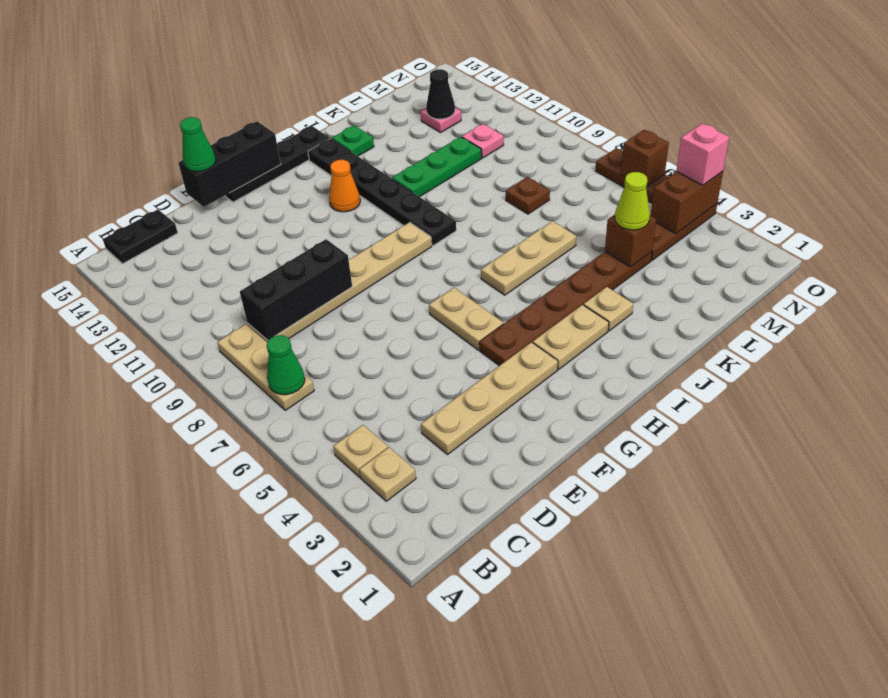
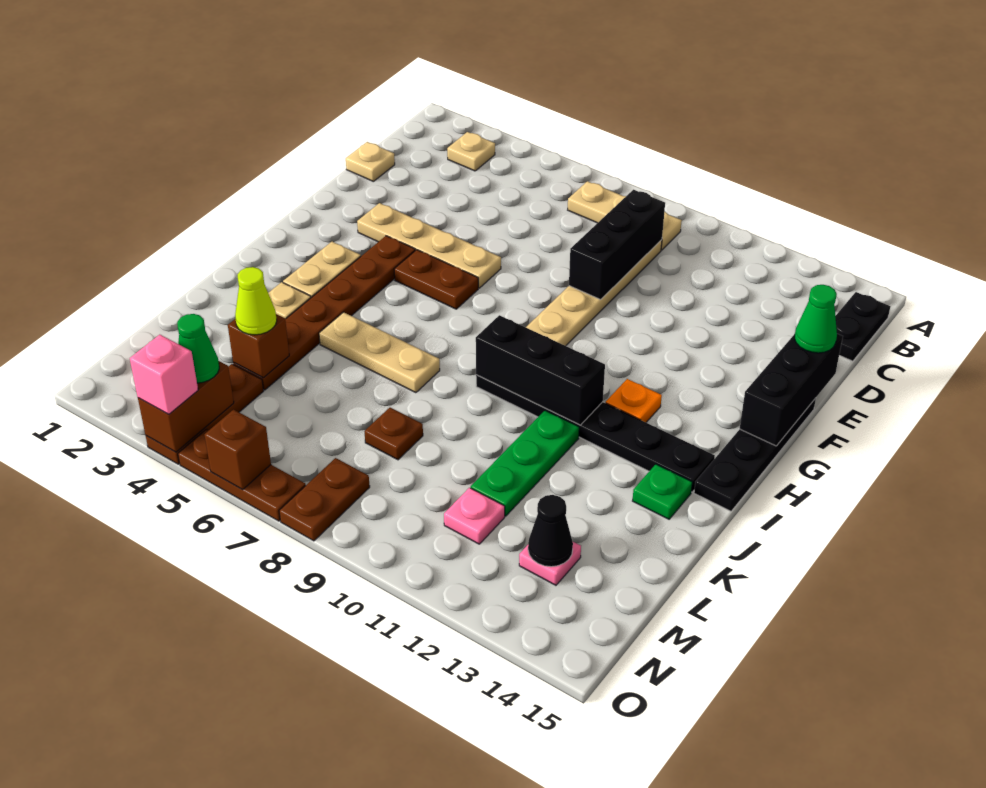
tan plate B4 level 1 -> tan plate D1 level 1
green cone B7 level 2 -> green cone N4 level 3
tan plate D3:G3 level 1 -> tan plate F3:F6 level 1
tan plate G5:G6 level 1 -> brown plate G5:G6 level 1
orange cone H12 level 1 -> orange plate H12 level 1
tan plate I6:K6 level 1 -> tan plate J5:J7 level 1
none -> black brick I9:I11 level 2
none -> brown plate N8:O8 level 1

